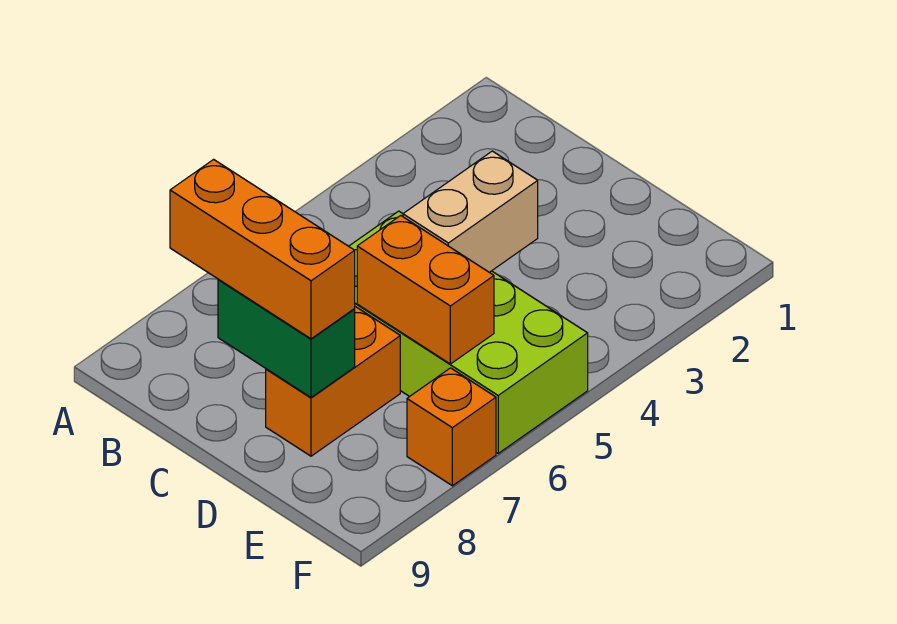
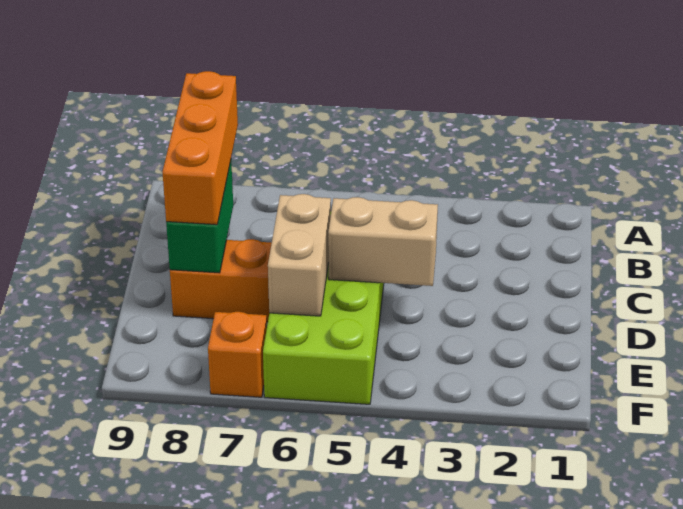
orange brick D6:E6 level 2 -> tan brick D6:E6 level 2

